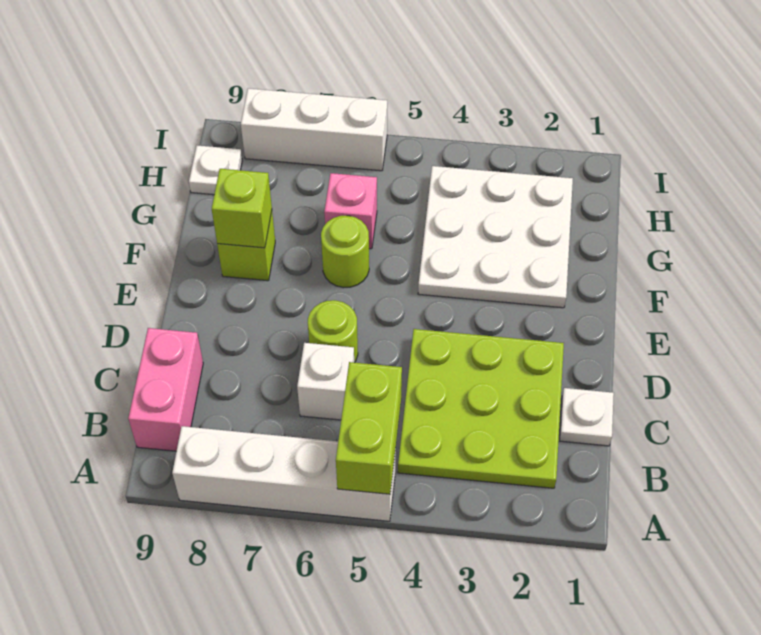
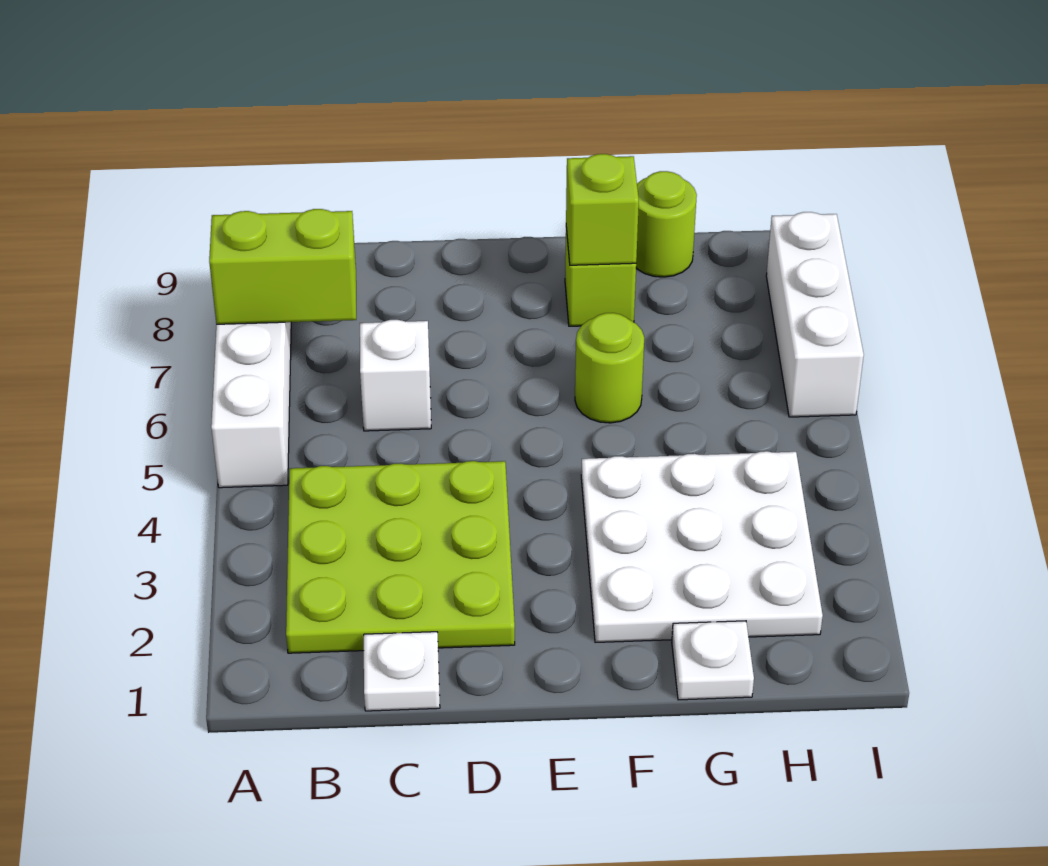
lime brick A5:B5 level 2 -> lime brick A7:B7 level 2
pink brick B9:C9 level 1 -> none
lime round brick D6 level 1 -> lime round brick G9 level 1
pink brick G6 level 1 -> none
white plate H9 level 1 -> white plate G1 level 1

